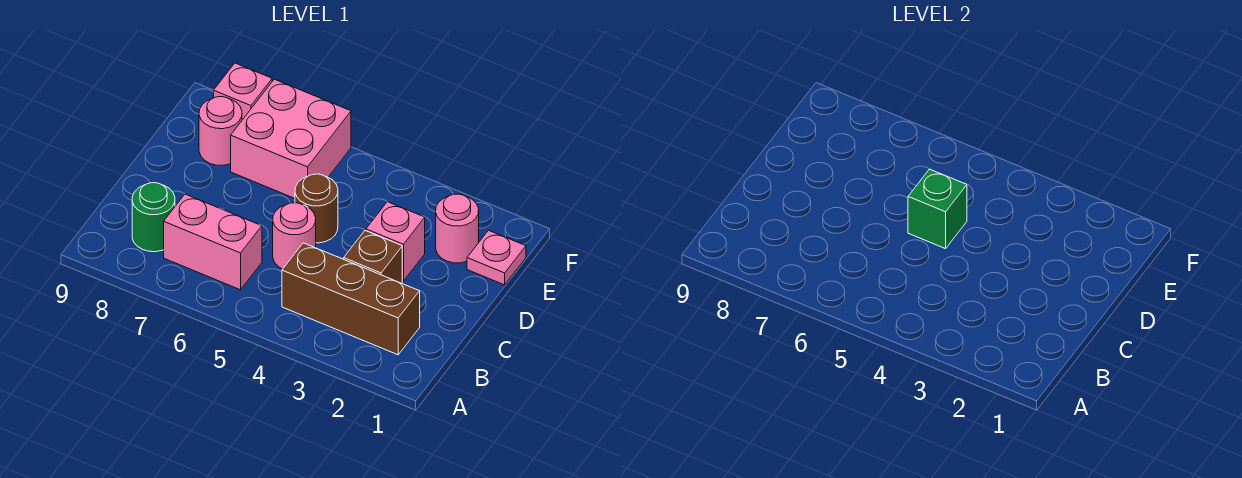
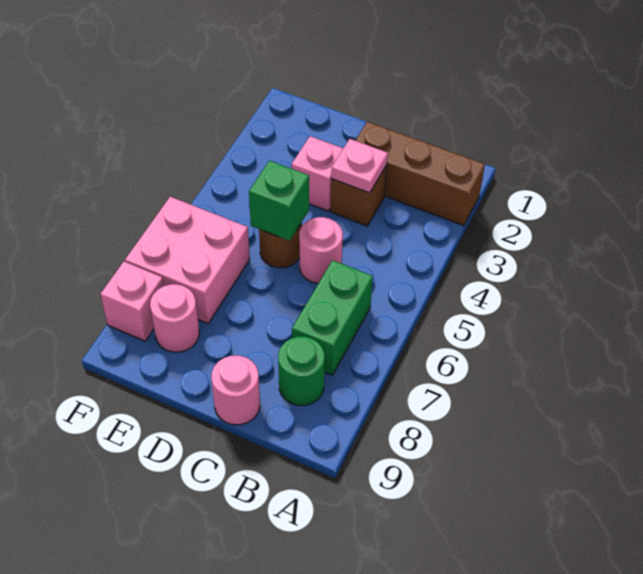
brown brick B2:B4 level 1 -> brown brick A2:C2 level 1
pink brick B6:B7 level 1 -> green brick B6:B7 level 1
pink plate E1 level 1 -> pink plate C3 level 2
pink round brick E2 level 1 -> pink round brick C9 level 1

